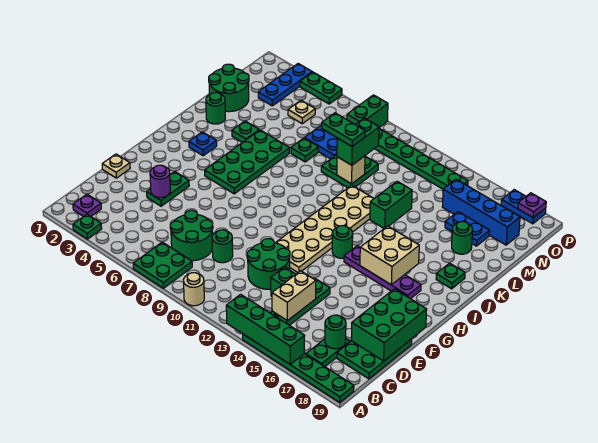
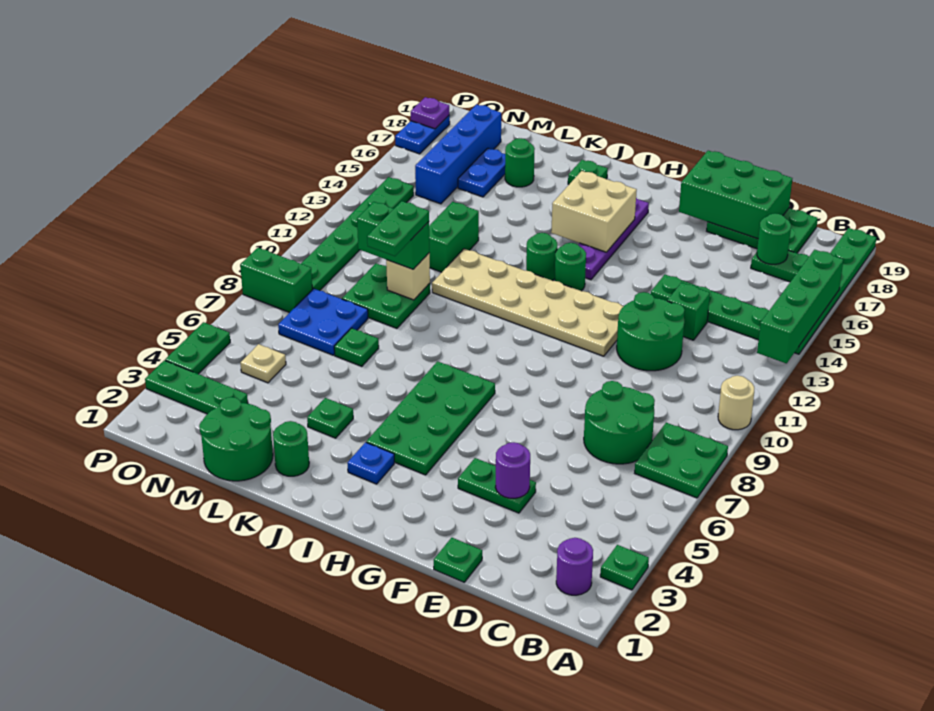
purple plate B2 level 1 -> purple round brick B2 level 1
tan brick C14:D14 level 2 -> none
green round brick D9 level 1 -> green round brick I13 level 1
tan plate E1 level 1 -> green plate E1 level 1
green plate H5:K6 level 1 -> green plate H4:I7 level 1
green brick K13:L13 level 1 -> green brick L12:L13 level 1
blue plate N3:P3 level 1 -> green plate N3:P3 level 1

